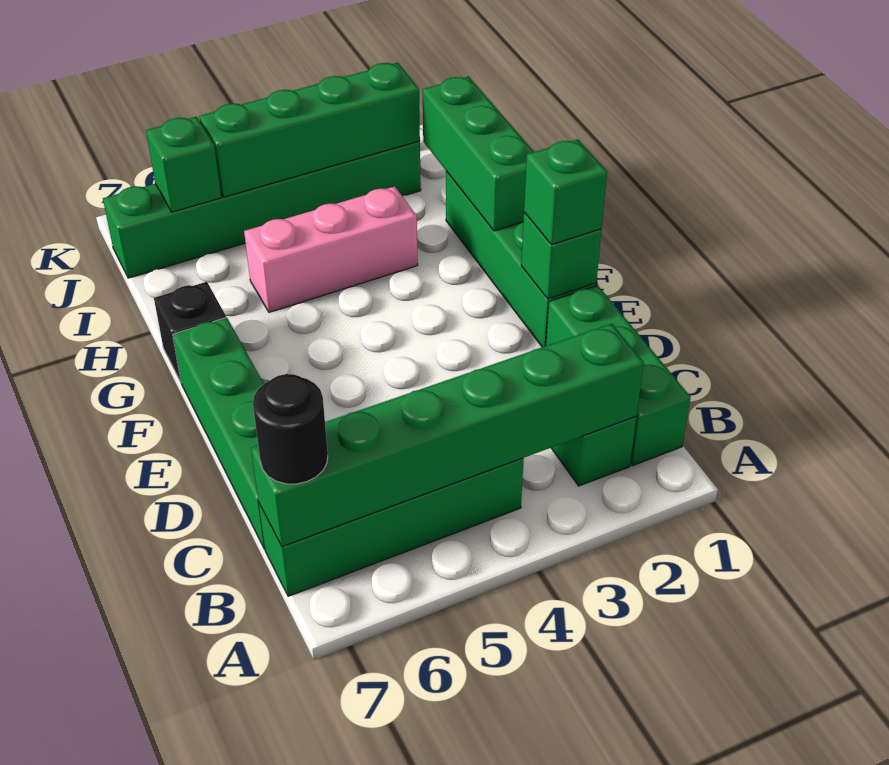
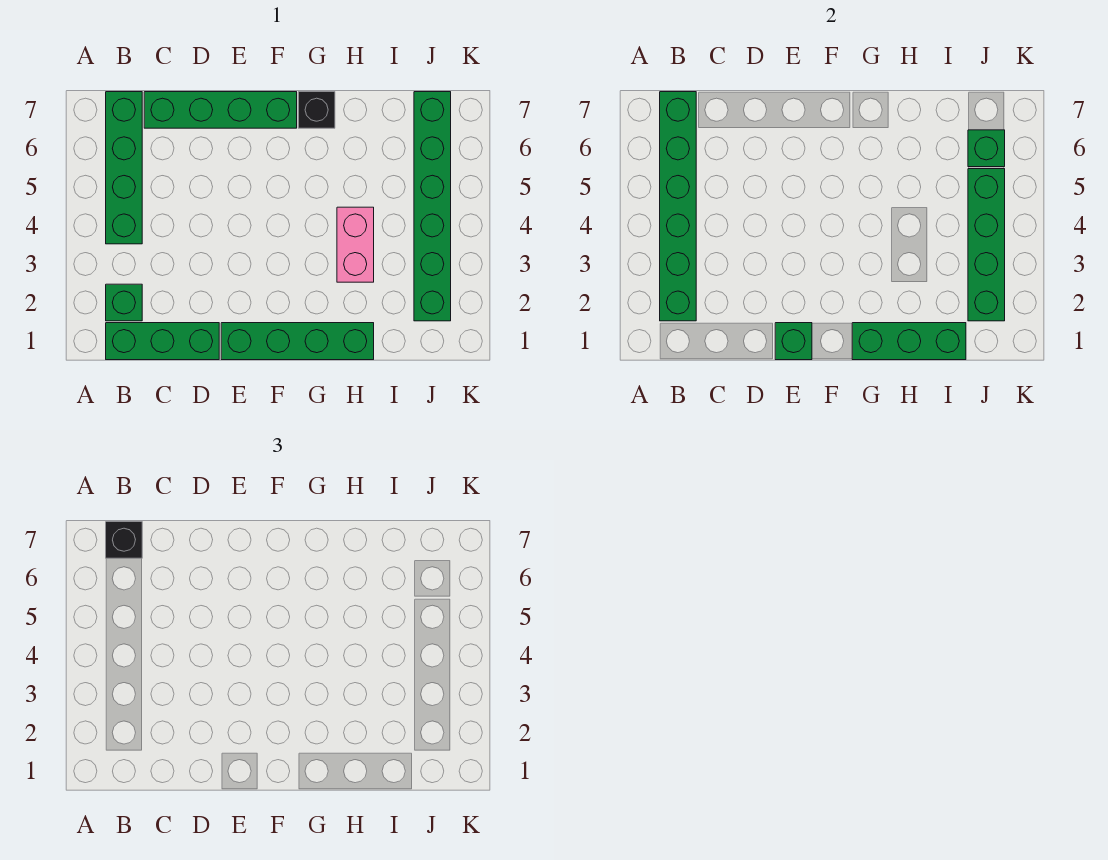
black round brick B7 level 3 -> black brick B7 level 3
green brick E1 level 3 -> none
pink brick H3:H5 level 1 -> pink brick H3:H4 level 1

